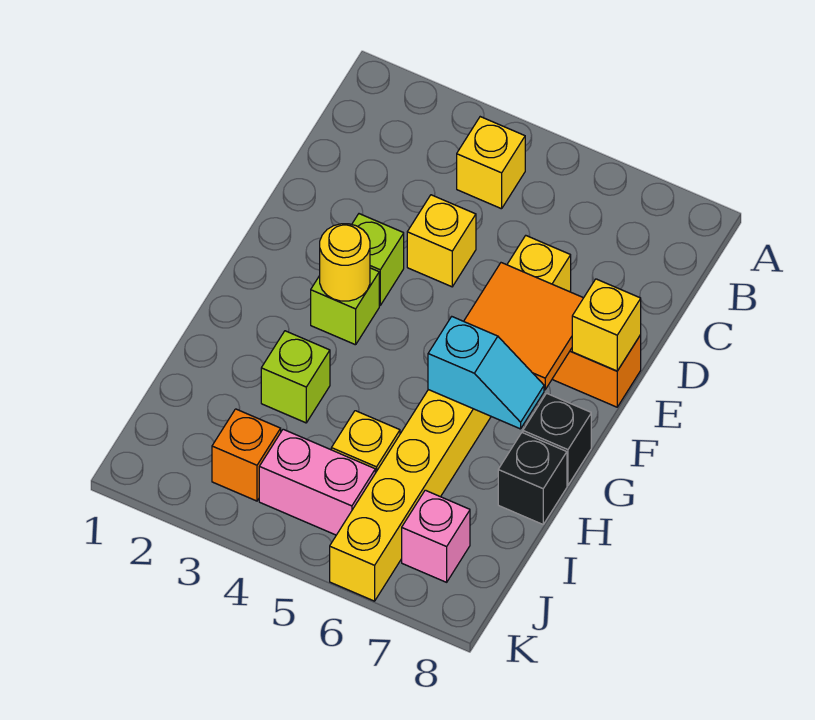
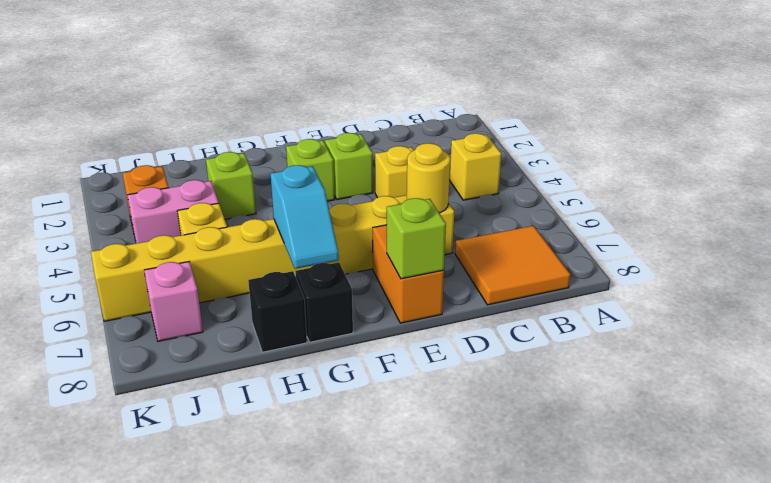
orange tile E6:F7 level 2 -> orange tile B7:C8 level 1
yellow brick E8 level 2 -> lime brick E8 level 2
yellow round brick F3 level 2 -> yellow round brick D6 level 2
pink brick J4:J5 level 1 -> pink brick I4:J4 level 1

